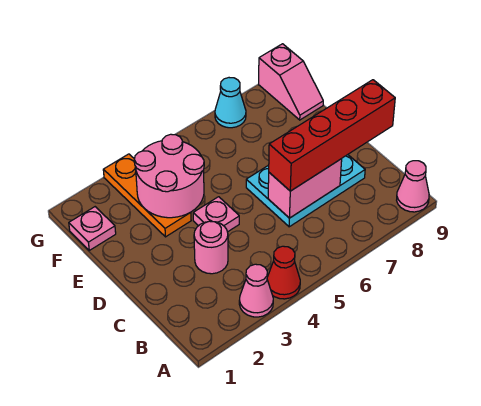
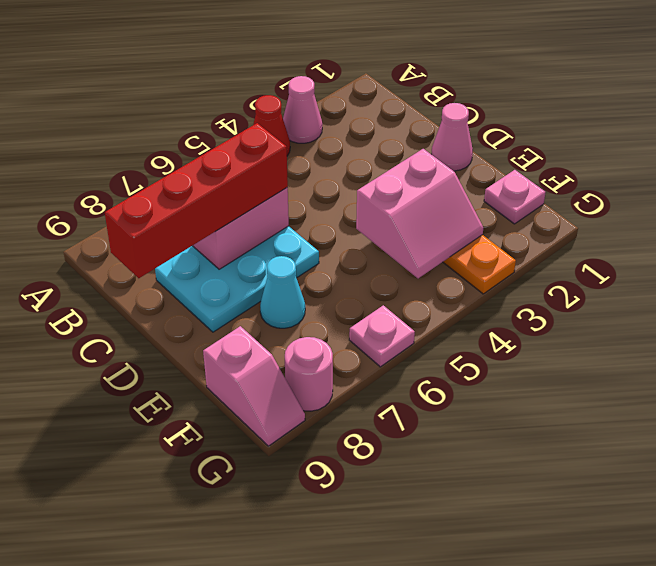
pink cone A9 level 1 -> pink cone D1 level 1
pink round brick C3 level 1 -> pink round brick G8 level 1
pink plate D4 level 1 -> pink plate G6 level 1
pink round brick E3:F4 level 2 -> pink slope E3:F4 level 2 top E
pink slope F9:G9 level 1 top G -> pink slope F9:G9 level 1 top F
cyan cone G7 level 1 -> cyan cone E7 level 1

